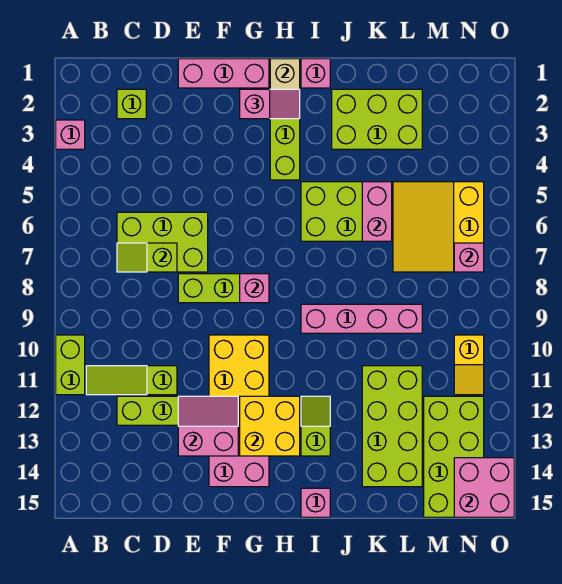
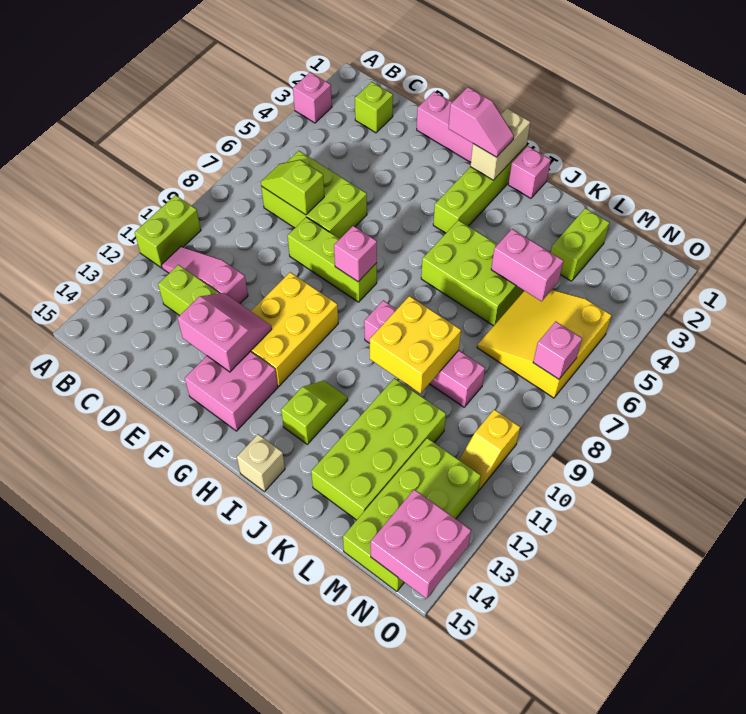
lime slope B11:D11 level 1 top D -> pink slope B11:D11 level 1 top D
yellow brick G12:H13 level 2 -> yellow brick J9:K10 level 2
pink brick I15 level 1 -> tan brick I15 level 1
lime brick J2:L3 level 1 -> lime brick L2:L3 level 1
pink brick K5:K6 level 2 -> pink brick K5:L5 level 2

